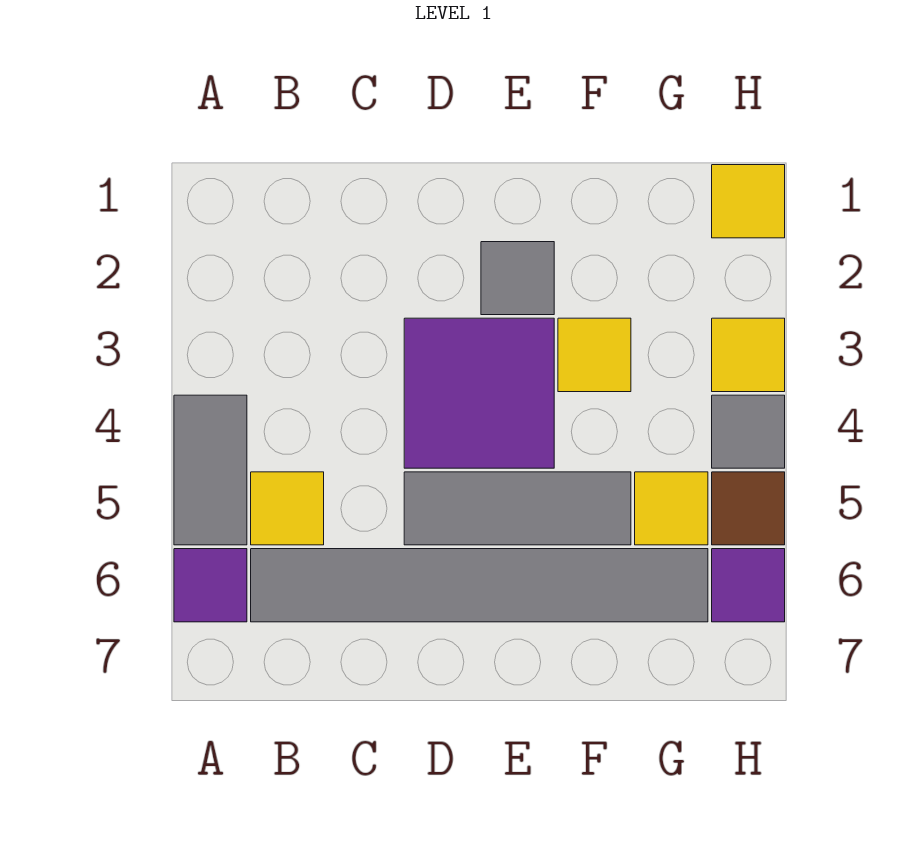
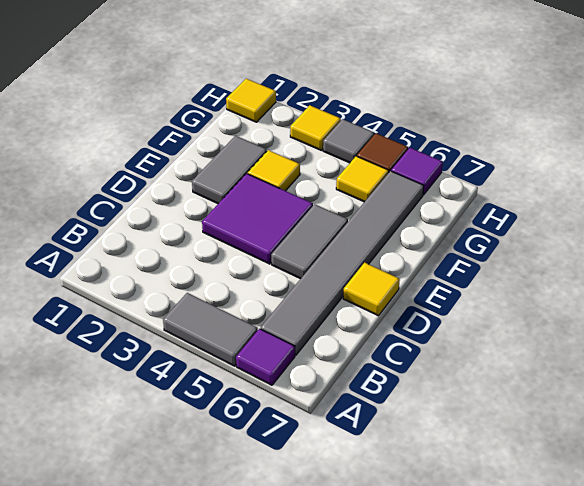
yellow tile B5 level 1 -> yellow tile D7 level 1
grey tile D5:F5 level 1 -> grey tile D5:E5 level 1
grey tile E2 level 1 -> grey tile E2:F2 level 1

